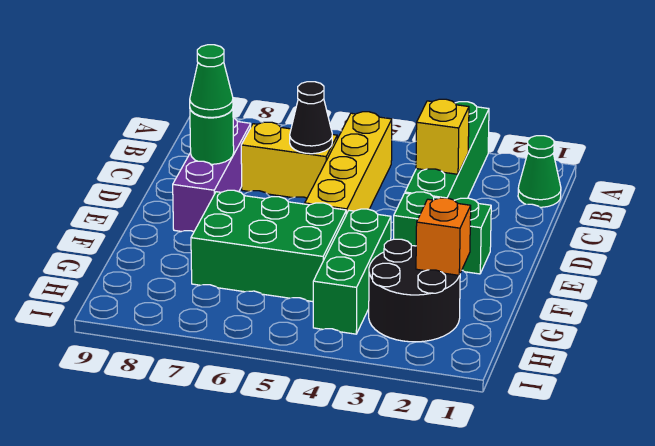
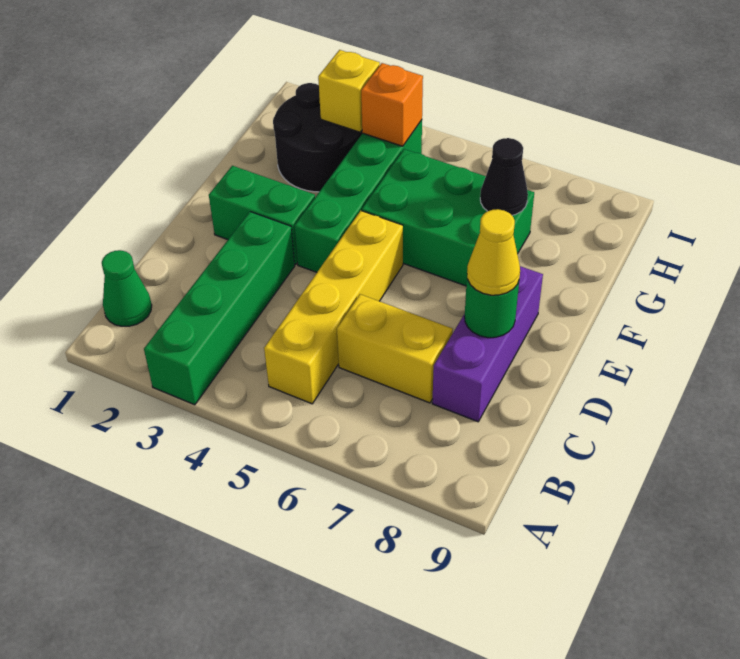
yellow brick C3 level 2 -> yellow brick H3 level 2
black cone C6 level 2 -> black cone G7 level 2
green cone D8 level 3 -> yellow cone D8 level 3
green brick F4:H4 level 1 -> green brick E4:H4 level 1
orange brick G2 level 2 -> orange brick H4 level 2

